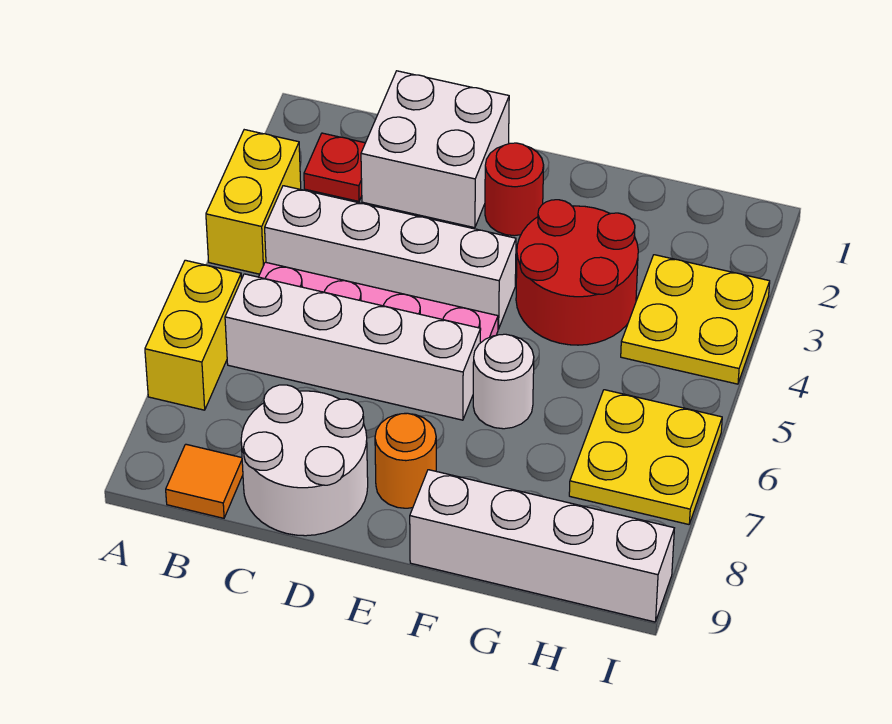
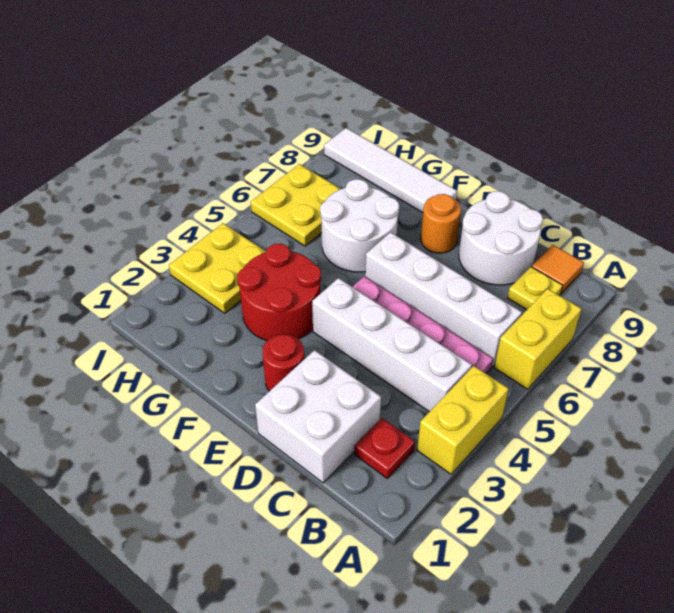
none -> yellow plate B8 level 1
white round brick F6 level 1 -> white round brick F6:G7 level 1
white brick F9:I9 level 1 -> white tile F9:I9 level 1

